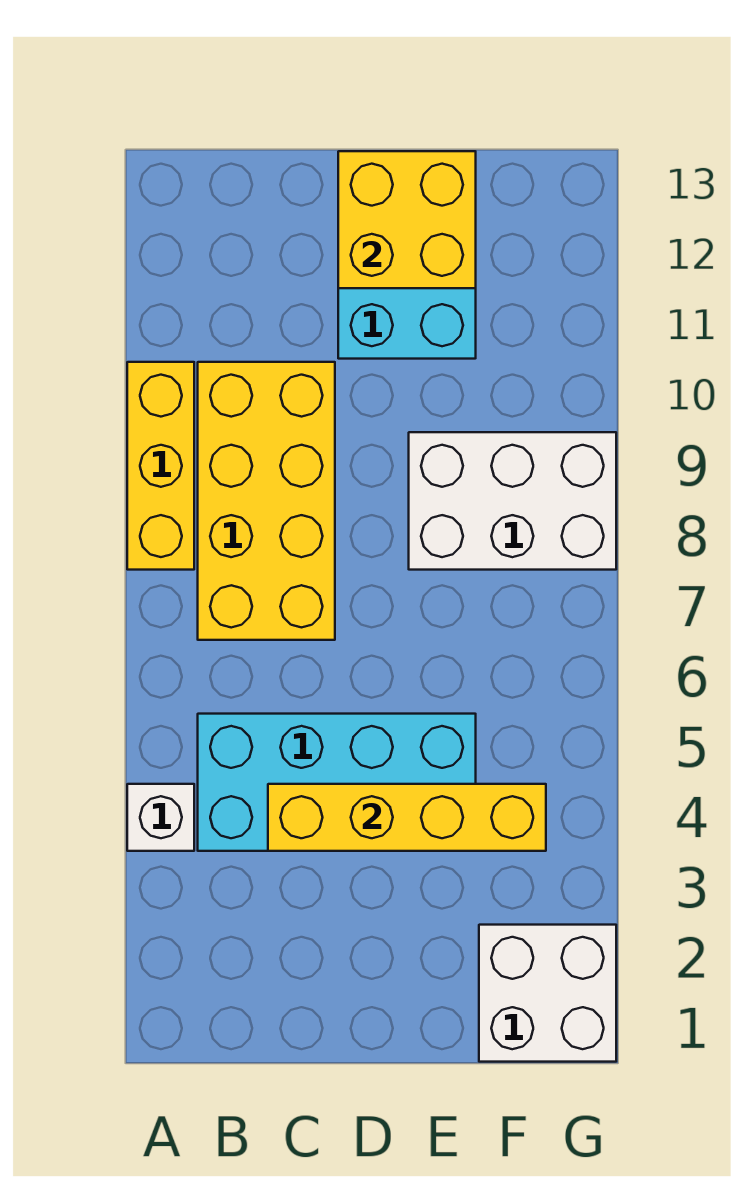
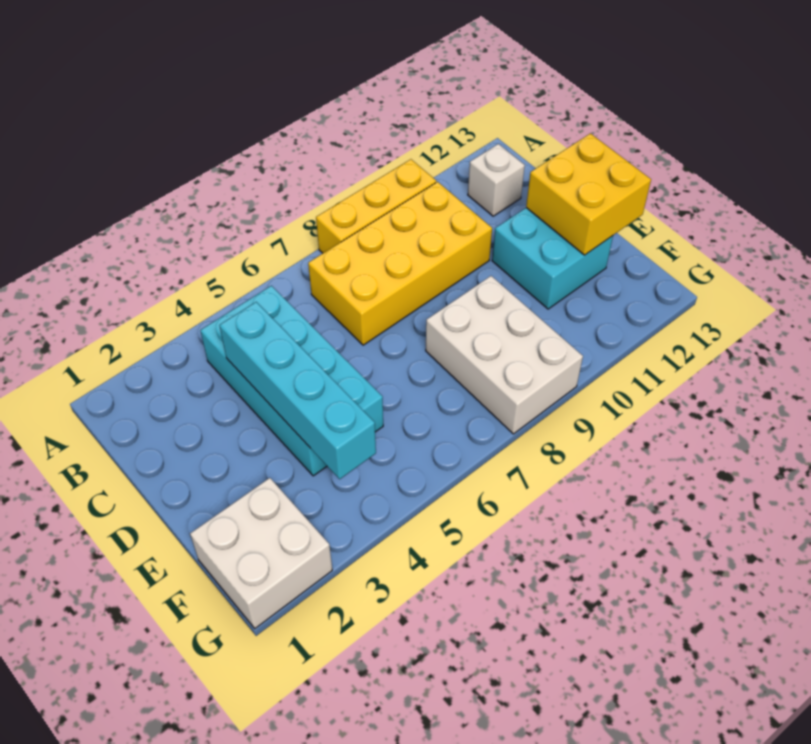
white brick A4 level 1 -> white brick B12 level 1
yellow brick C4:F4 level 2 -> cyan brick C4:F4 level 2

